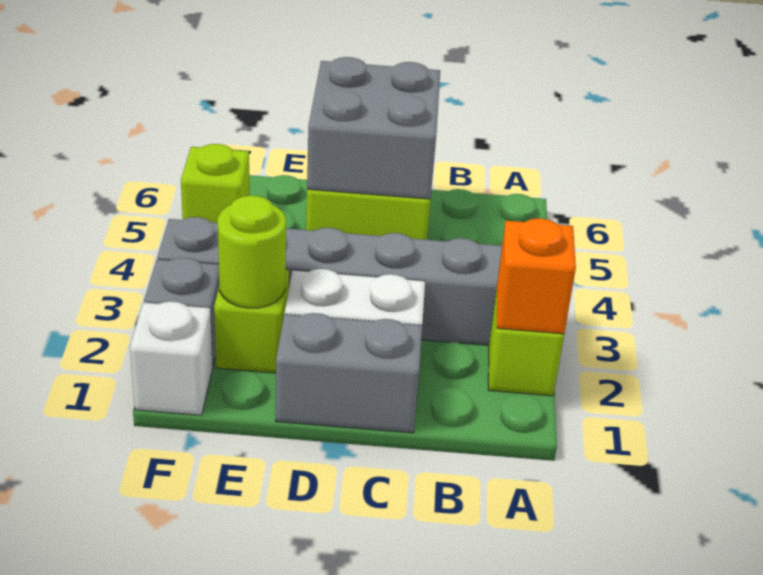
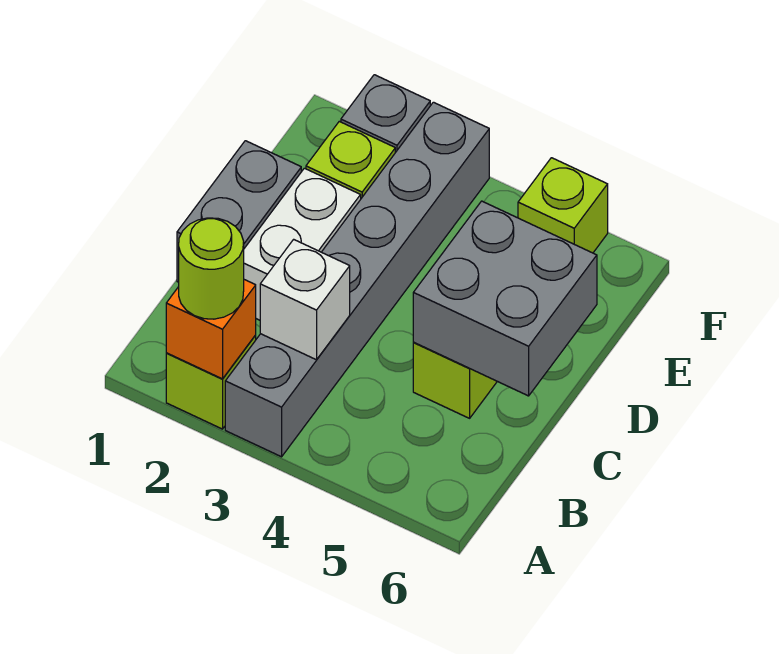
lime round brick E2 level 2 -> lime round brick A2 level 3
white brick F1 level 1 -> white brick B3 level 2

